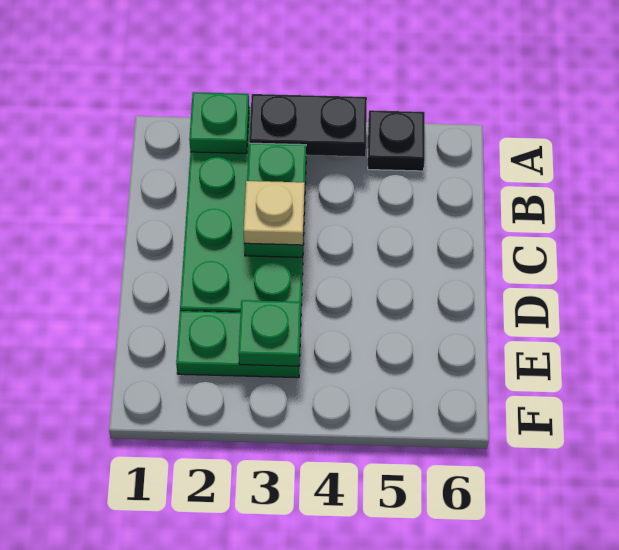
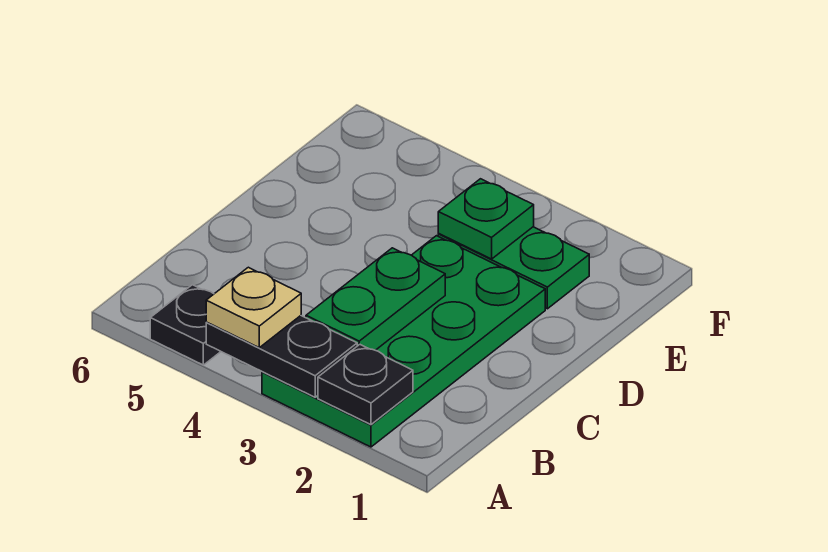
green plate A2 level 2 -> black plate A2 level 2
tan plate C3 level 3 -> tan plate A4 level 3

